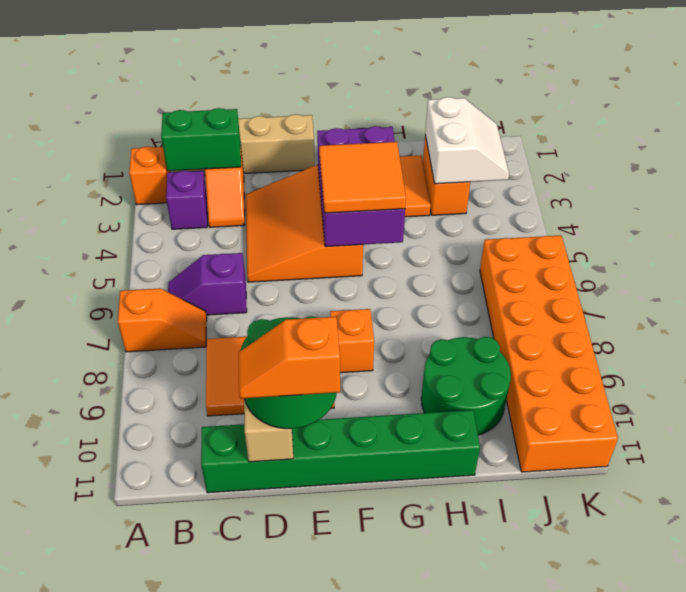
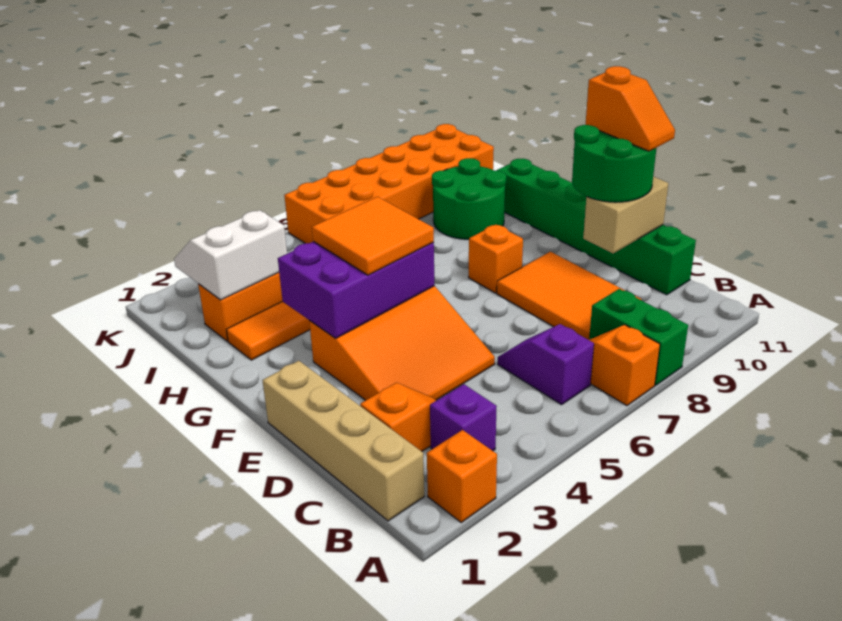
green brick B2:C2 level 2 -> green brick A8:B8 level 1
purple slope B6:C6 level 1 top C -> purple slope B6:C6 level 1 top B

